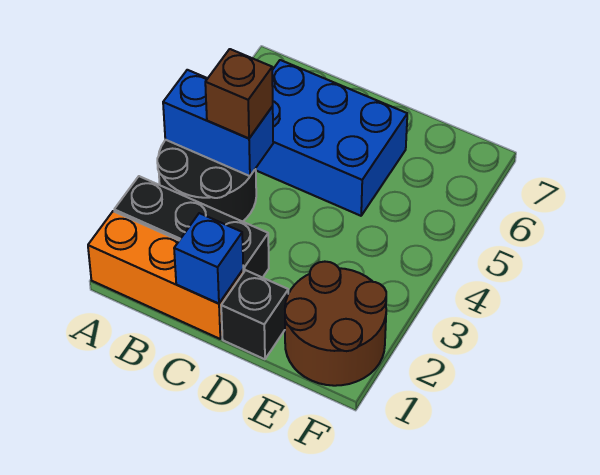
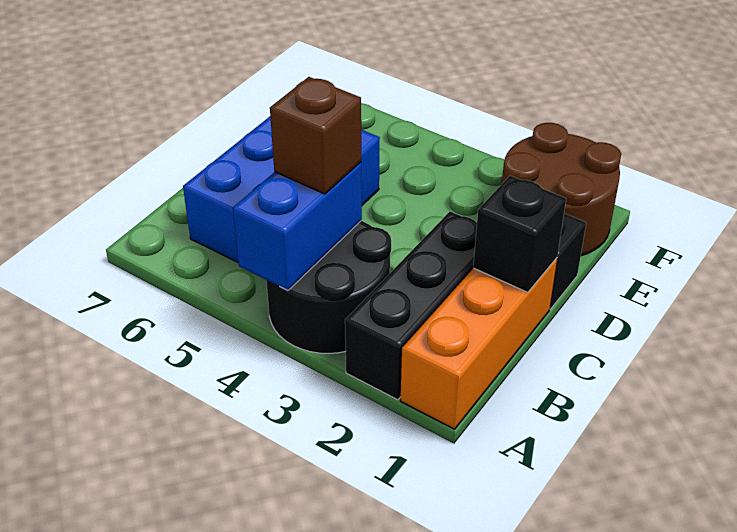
blue brick C1 level 2 -> black brick C1 level 2

